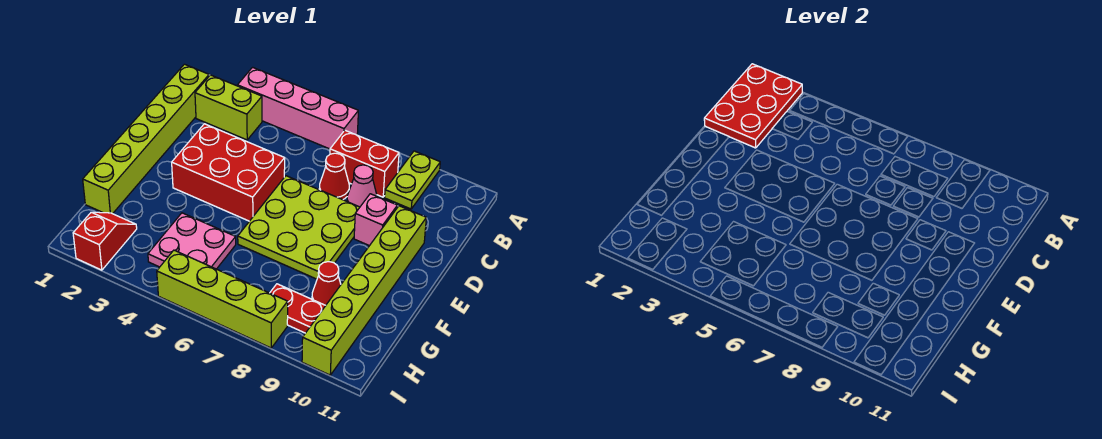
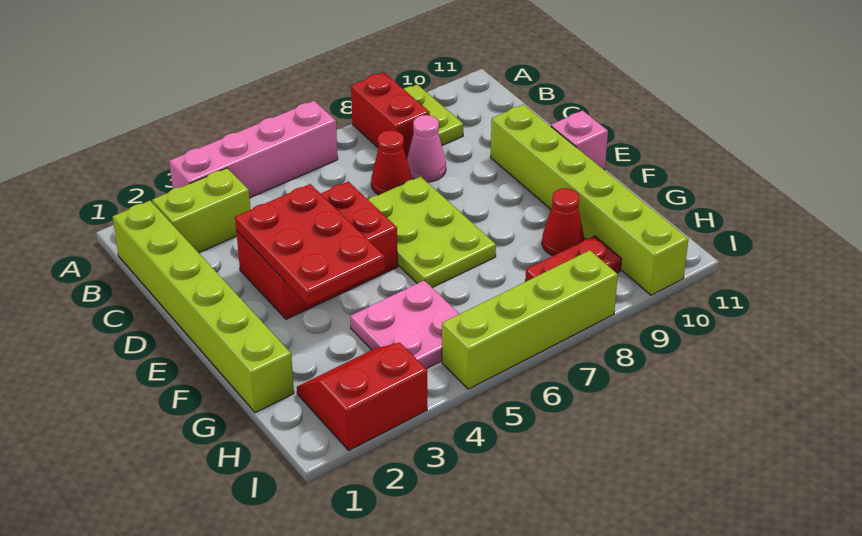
red plate A1:C2 level 2 -> red plate D3:F4 level 2
red brick B7:B8 level 1 -> red brick A8:B8 level 1
lime plate D6:F8 level 1 -> lime plate D6:F7 level 1
pink brick D9 level 1 -> pink brick E11 level 1
red slope H2:I2 level 1 top I -> red slope H2:I3 level 1 top I

